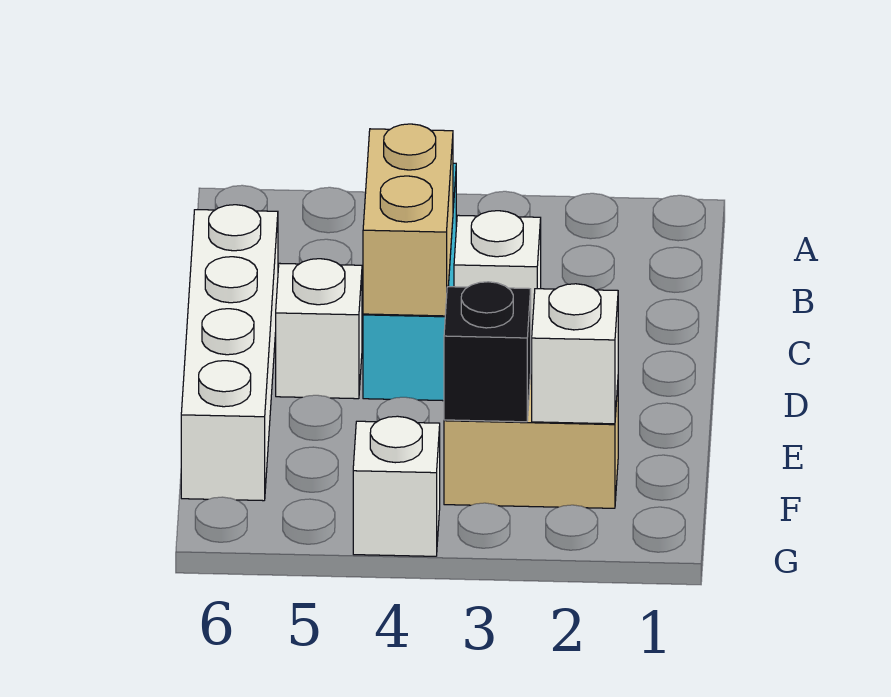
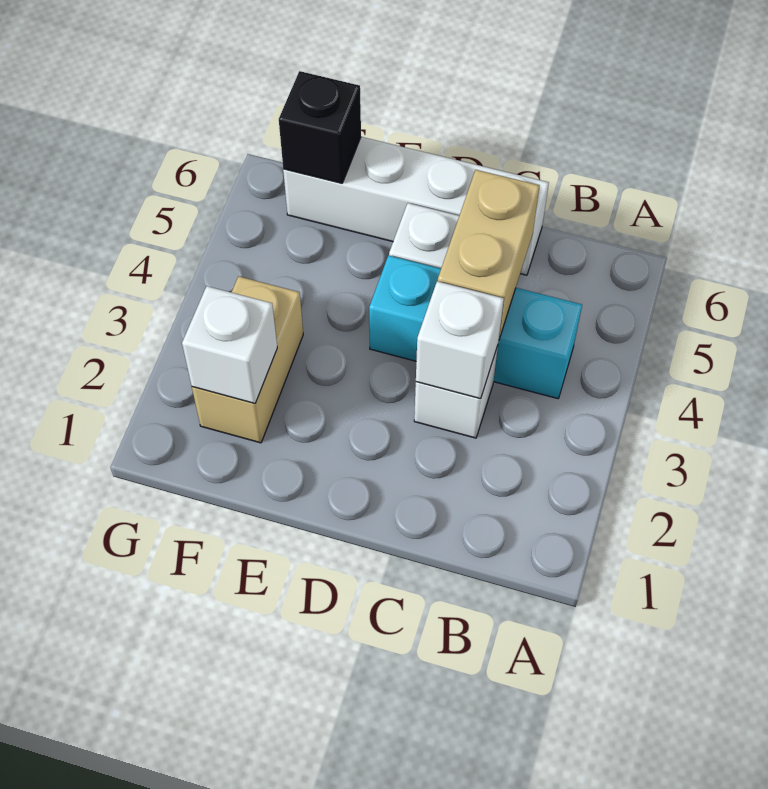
tan brick C4:D4 level 2 -> tan brick C4:C5 level 2
black brick F3 level 2 -> black brick F6 level 2
white brick G4 level 1 -> white brick C3 level 2

